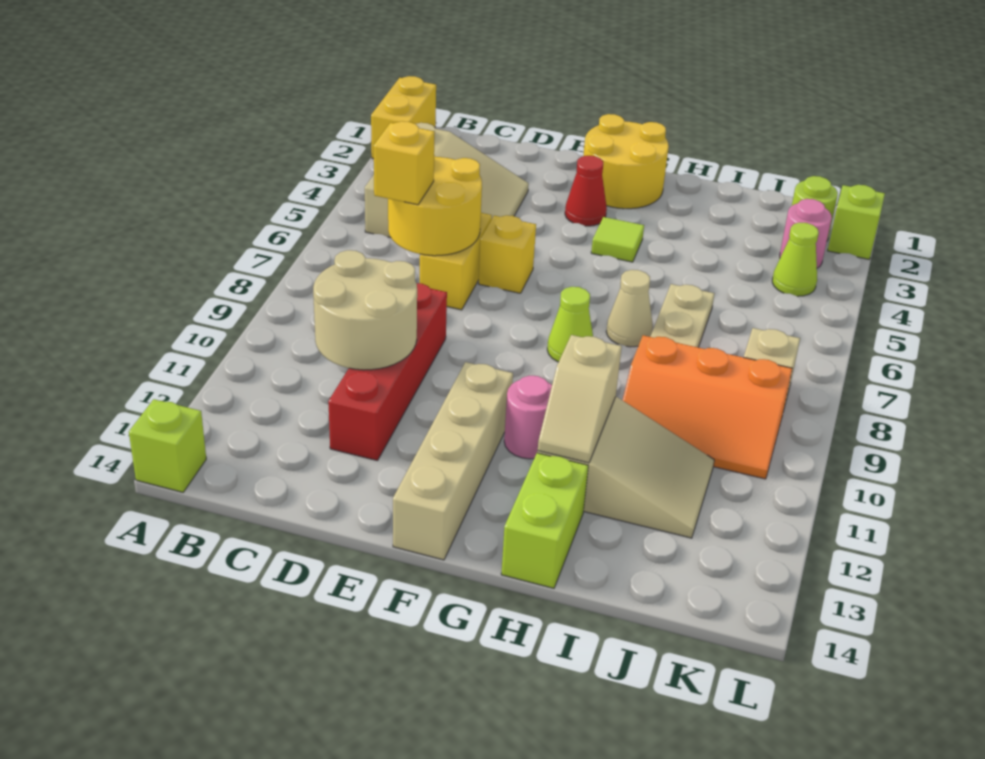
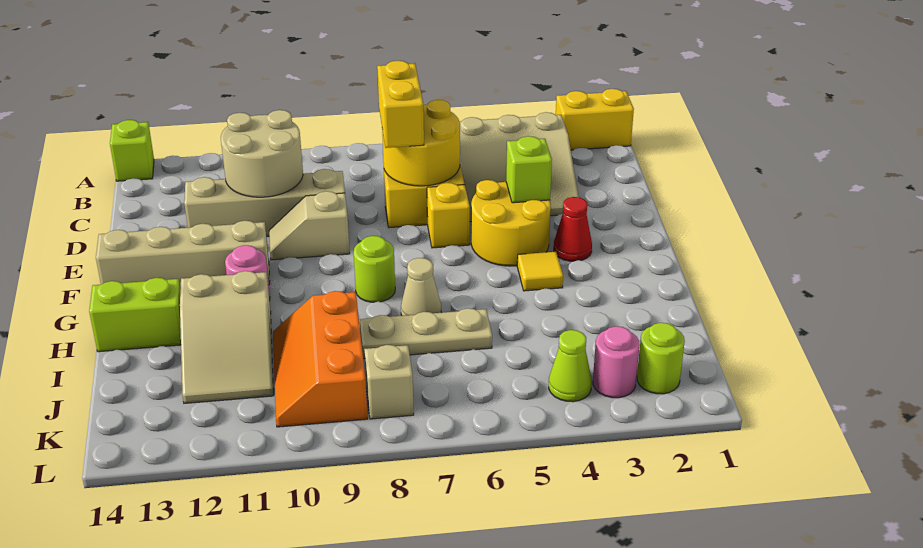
yellow brick C7 level 3 -> yellow brick C7:D7 level 3
red brick D9:D12 level 1 -> tan brick D9:D12 level 1
yellow round brick F1:G2 level 1 -> yellow round brick E4:F5 level 1
lime tile G4 level 1 -> yellow tile G4 level 1
lime cone G8 level 1 -> lime round brick G8 level 1
tan slope H11:H12 level 2 top 11 -> tan slope E9:E10 level 1 top 9
lime brick L2 level 1 -> lime brick E4 level 2

